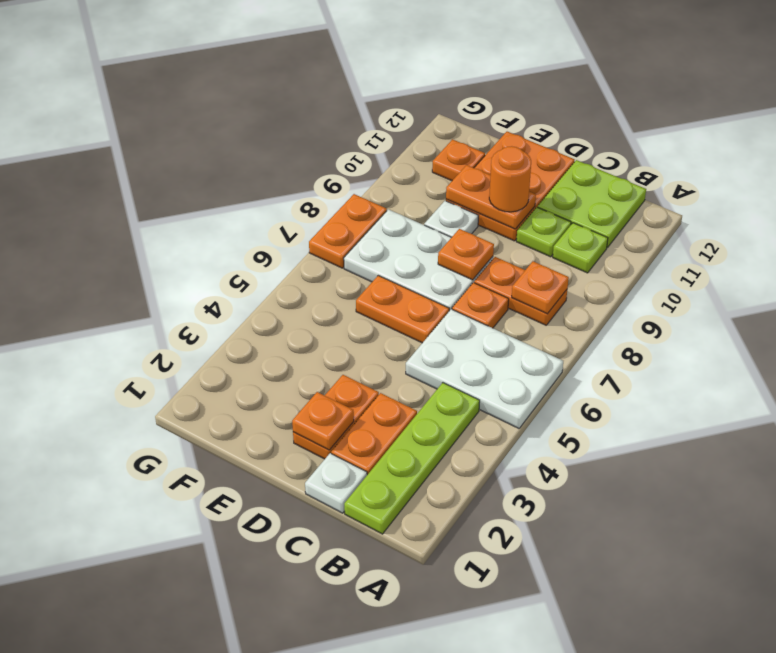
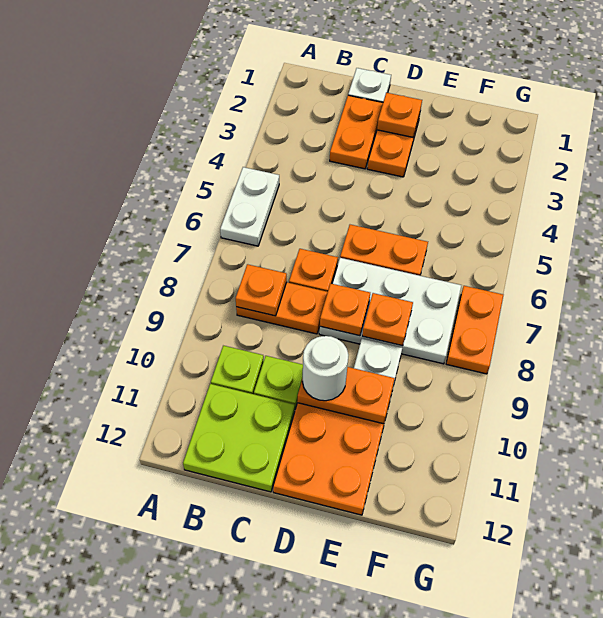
white plate A5:C6 level 1 -> white plate A5:A6 level 1
lime plate B1:B4 level 1 -> none
orange round brick D10 level 3 -> white round brick D10 level 3
orange plate F11 level 1 -> orange plate E8 level 2

